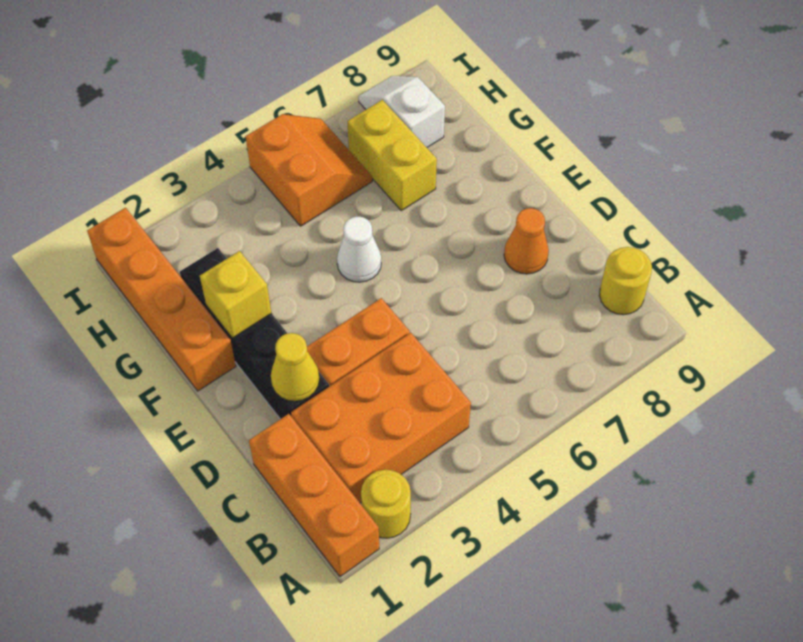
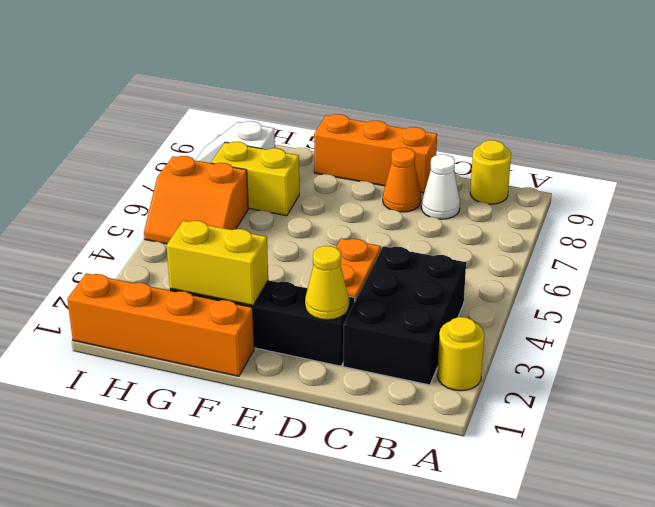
orange brick A1:C1 level 1 -> orange brick D9:F9 level 1
orange brick B2:C4 level 1 -> black brick B2:C4 level 1
yellow brick F2 level 2 -> yellow brick F2:G2 level 2
white cone F5 level 1 -> white cone C8 level 1
orange slope H5:I6 level 1 top 5 -> orange slope H5:I6 level 1 top 6

